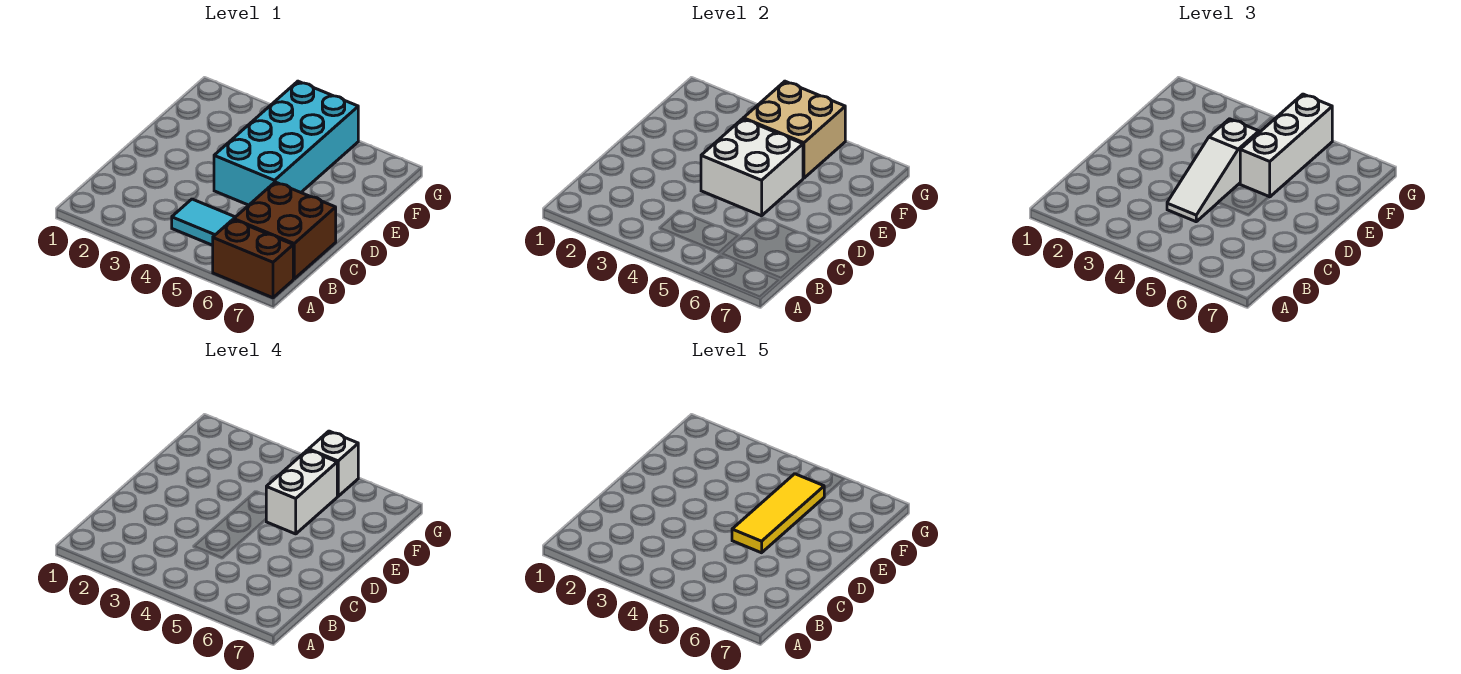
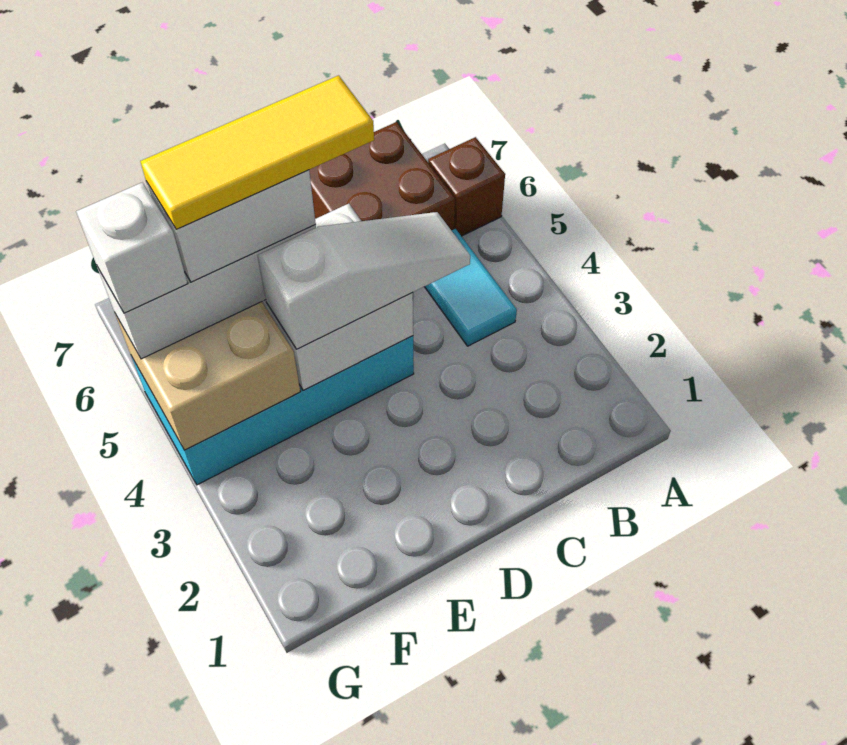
brown brick A6:A7 level 1 -> brown brick A6 level 1

